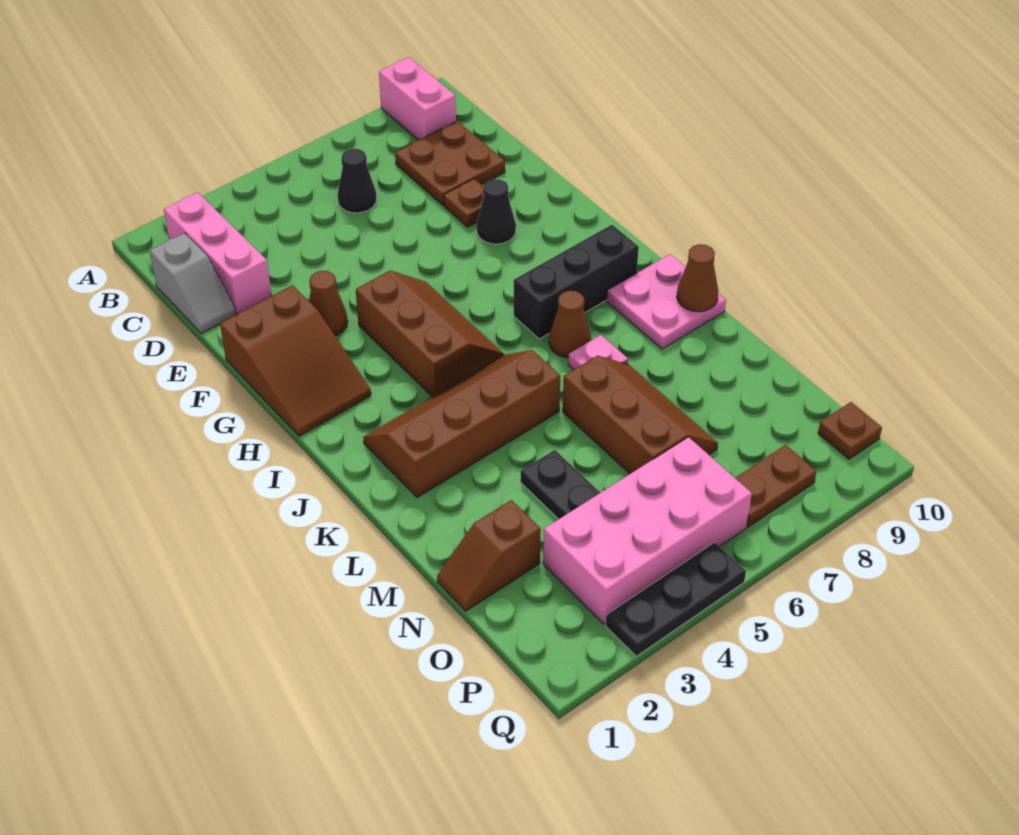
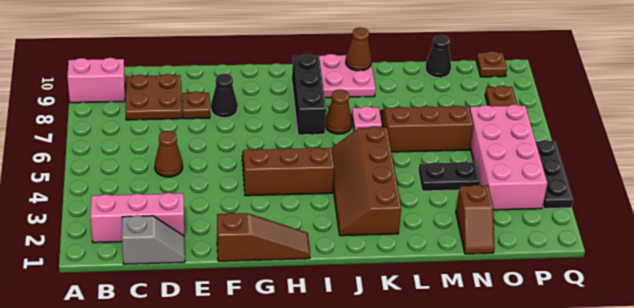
black cone C6 level 1 -> black cone N10 level 1
brown slope F1:H2 level 1 top F -> brown slope F1:H1 level 1 top F
brown cone F3 level 1 -> brown cone D5 level 1

